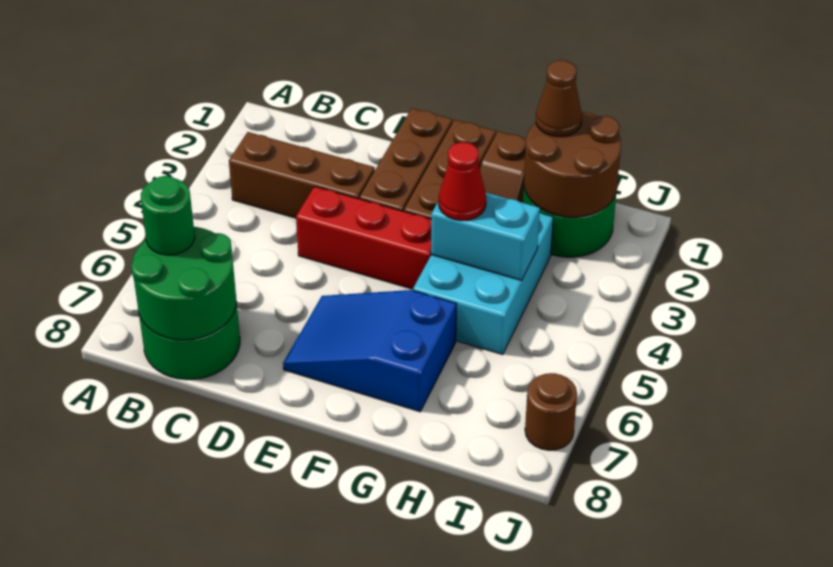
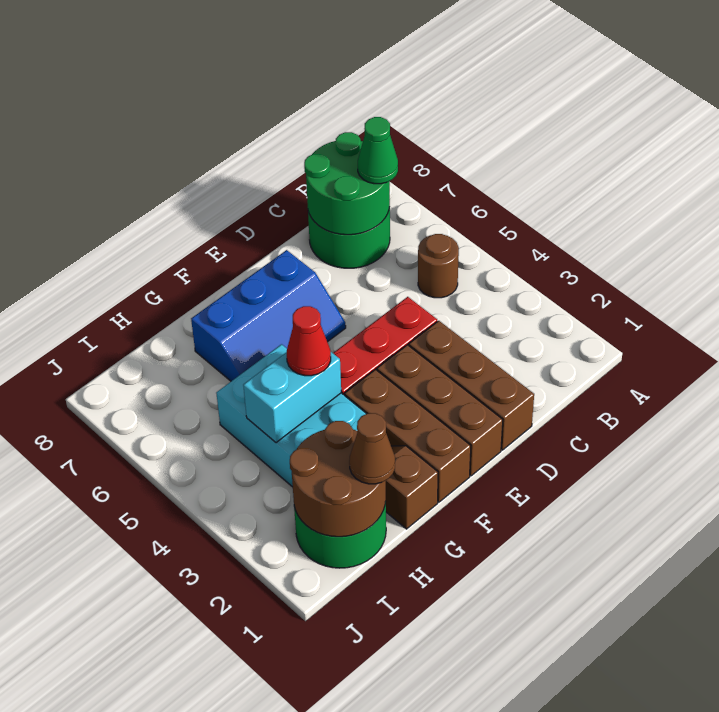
brown brick B3:D3 level 1 -> brown brick D1:D3 level 1
green round brick B7 level 3 -> green cone B7 level 3
blue slope E6:G7 level 1 top G -> blue slope E6:G7 level 1 top 7
brown round brick J7 level 1 -> brown round brick B5 level 1

